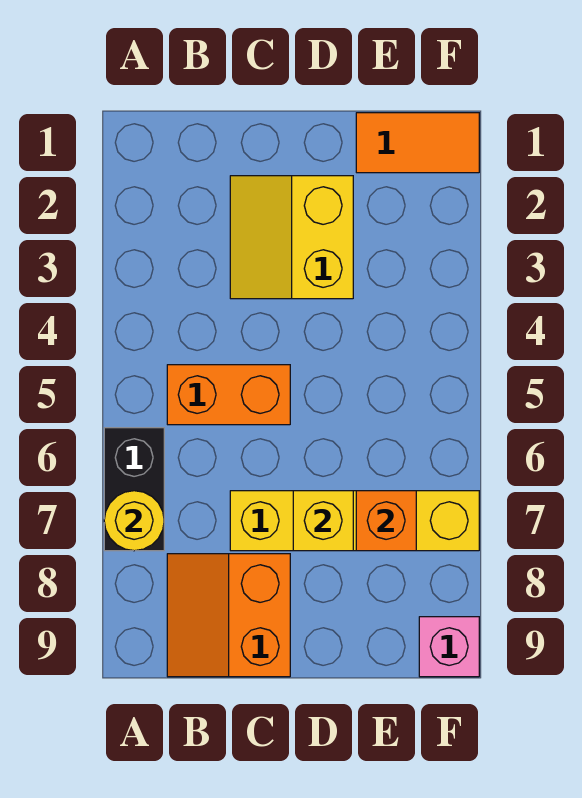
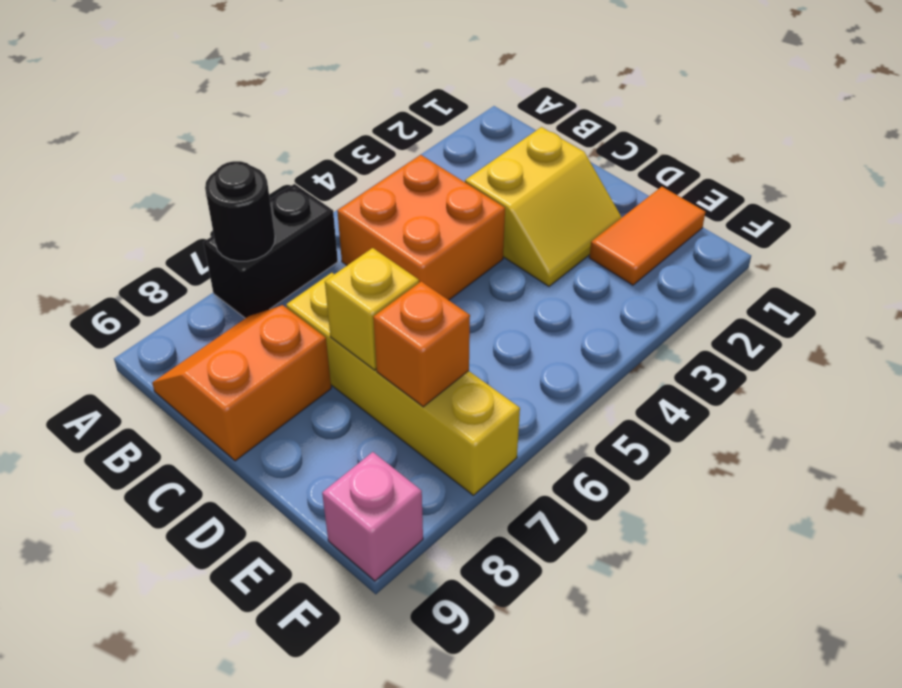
yellow round brick A7 level 2 -> black round brick A7 level 2
orange brick B5:C5 level 1 -> orange brick B4:C5 level 1
yellow slope C2:D3 level 1 top D -> yellow slope C2:D3 level 1 top C
orange tile E1:F1 level 1 -> orange tile E1:E2 level 1

